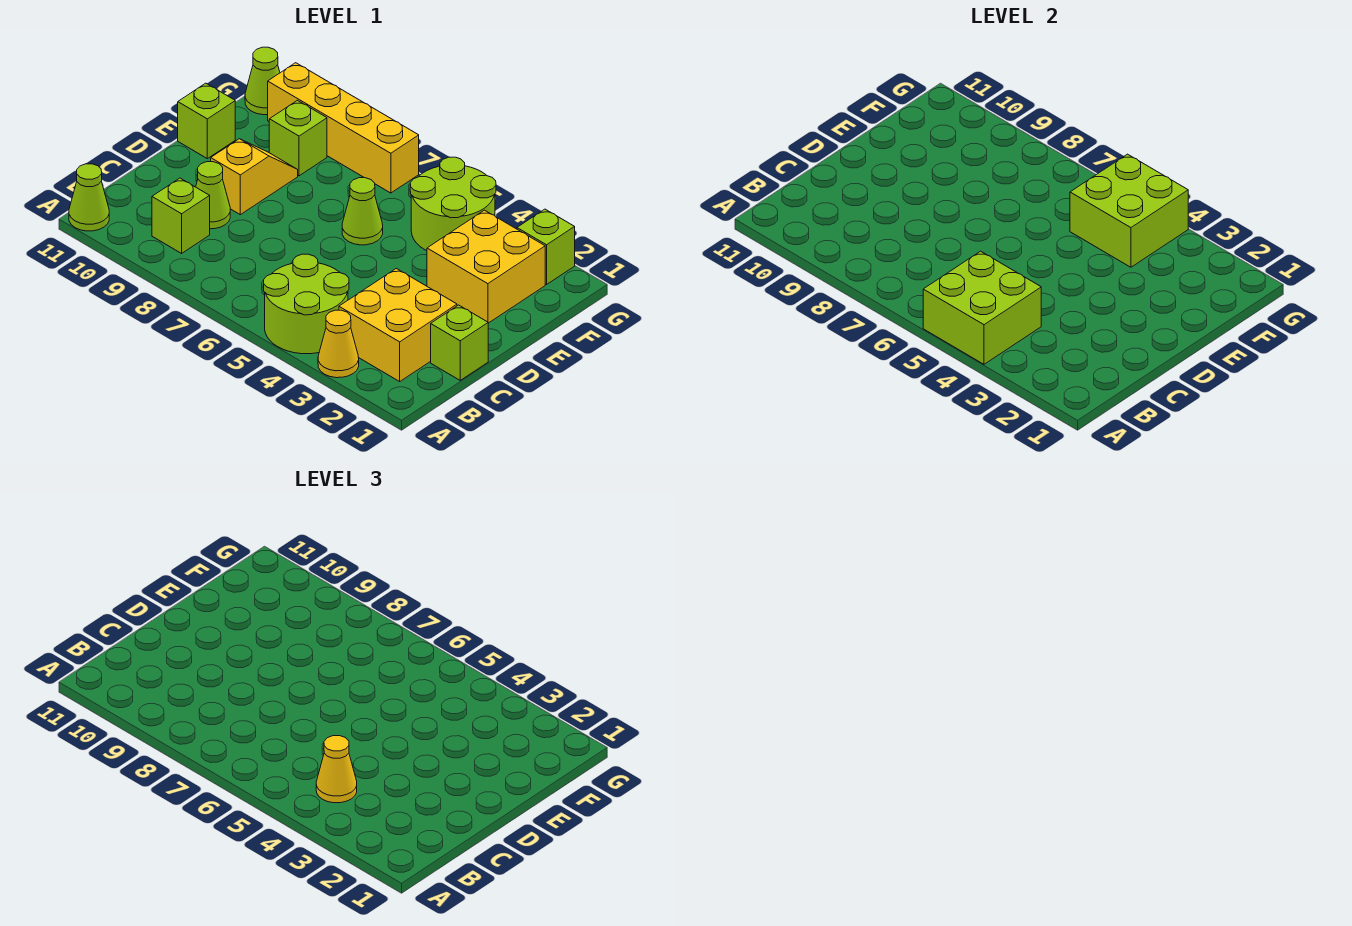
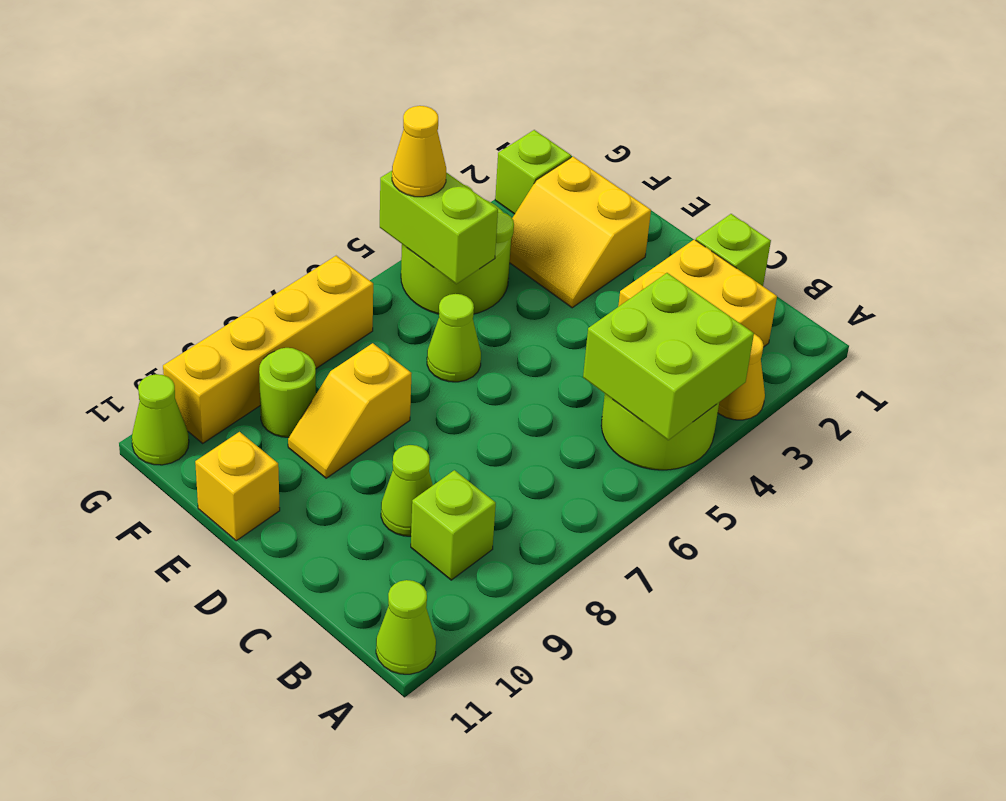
yellow cone B4 level 3 -> yellow cone G5 level 3
yellow slope D9:E9 level 1 top D -> yellow slope E8:E9 level 1 top 8
yellow brick E2:F3 level 1 -> yellow slope E2:F3 level 1 top 2
lime brick E11 level 1 -> yellow brick E11 level 1
lime brick F4:G5 level 2 -> lime brick F5:G5 level 2
lime brick F9 level 1 -> lime round brick F9 level 1

